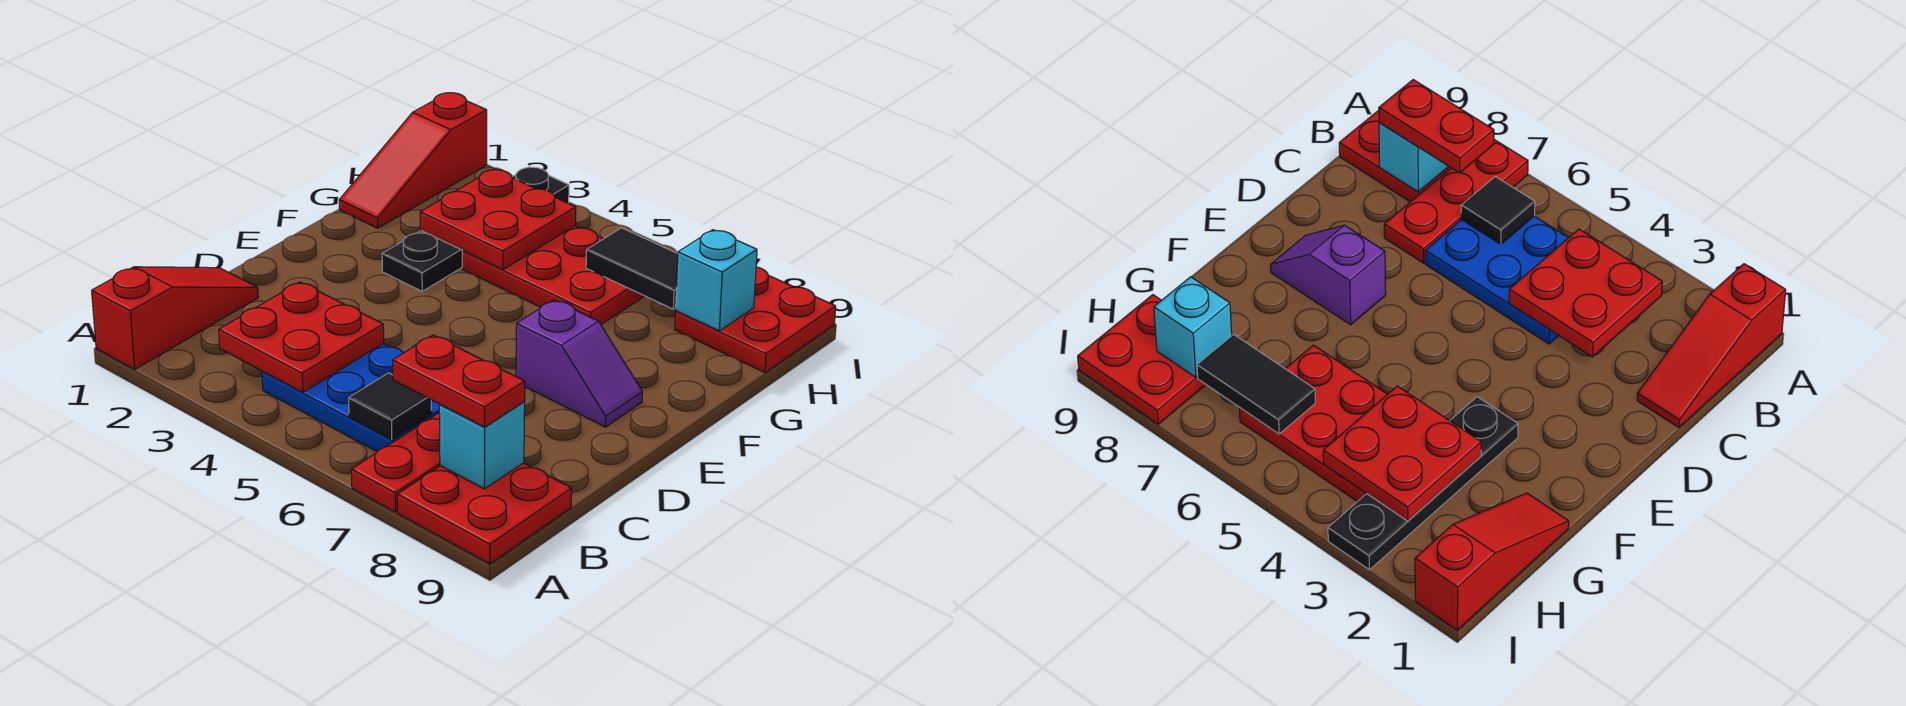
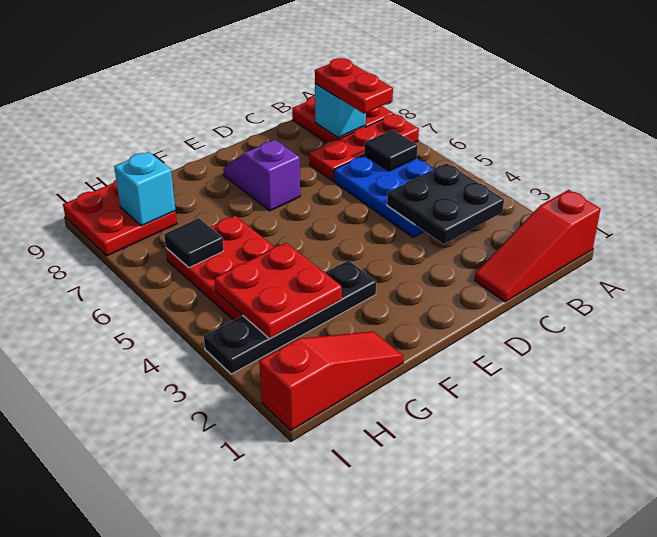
red plate B3:C4 level 2 -> black plate B3:C4 level 2
black tile H6:H7 level 2 -> black tile H6 level 2

